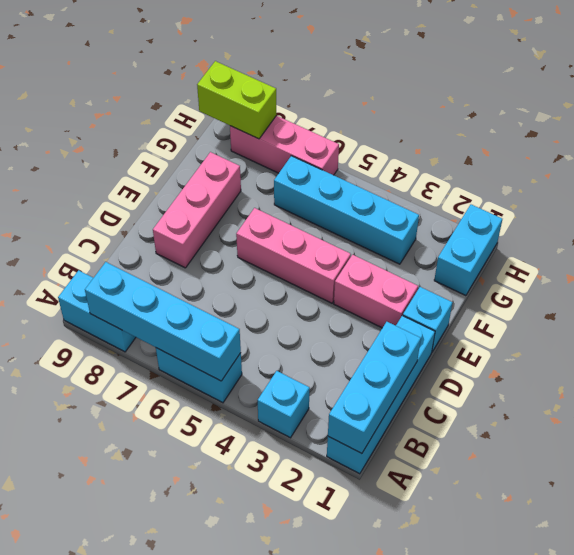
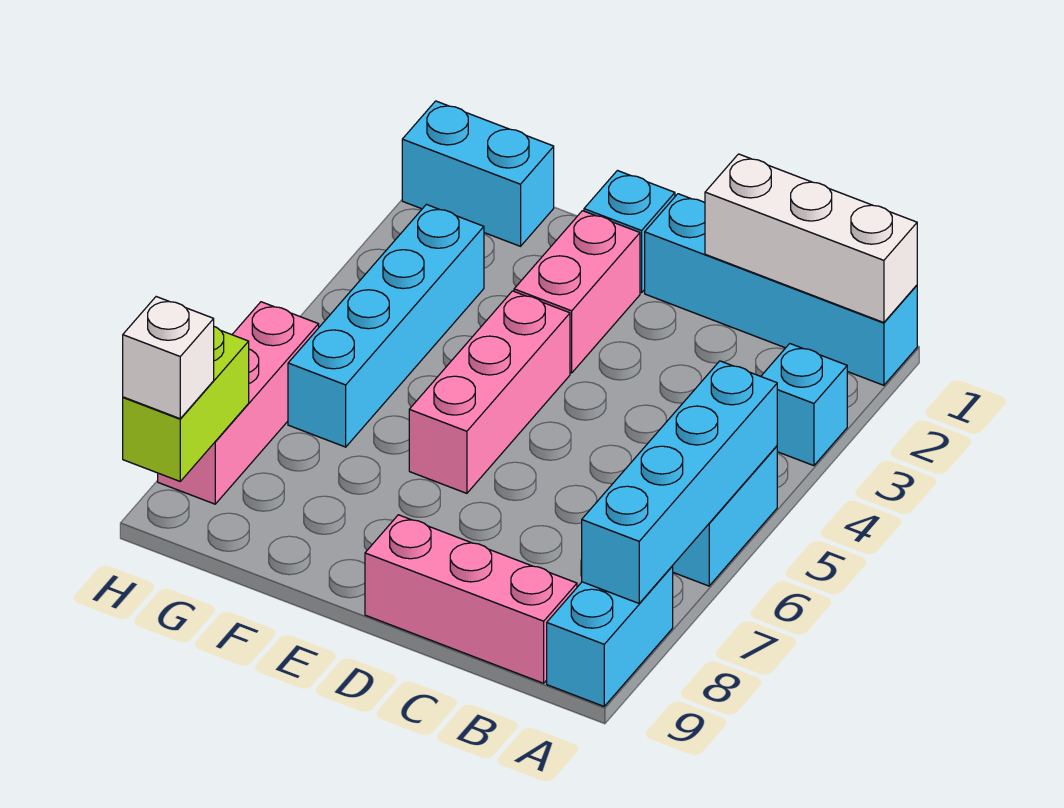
cyan brick A1:C1 level 2 -> white brick A1:C1 level 2
pink brick D8:F8 level 1 -> pink brick B9:D9 level 1
none -> white brick H9 level 3

